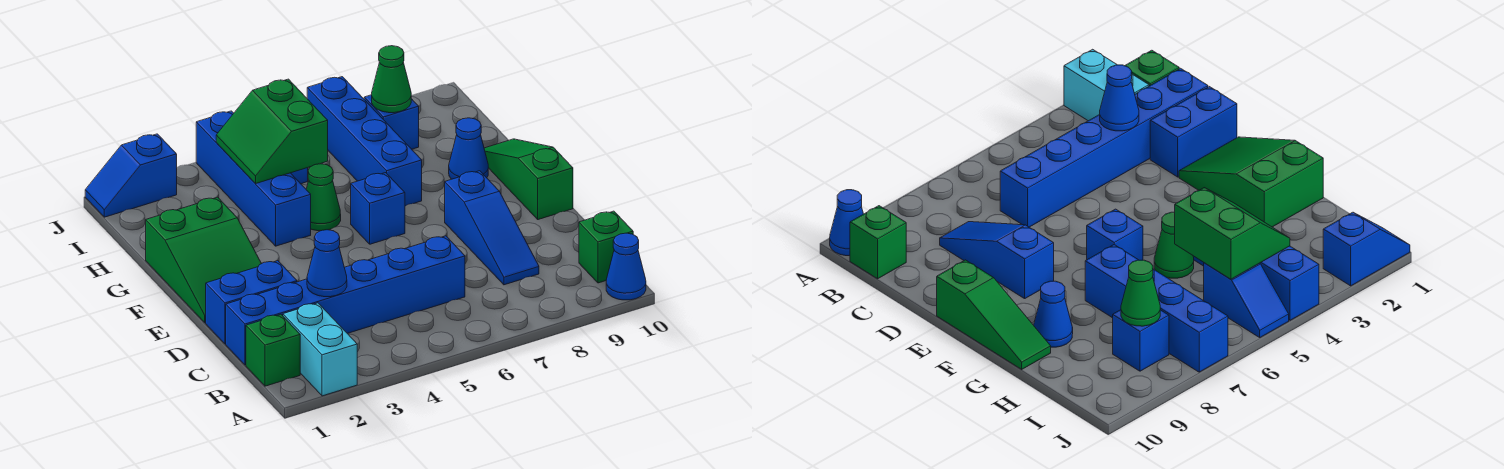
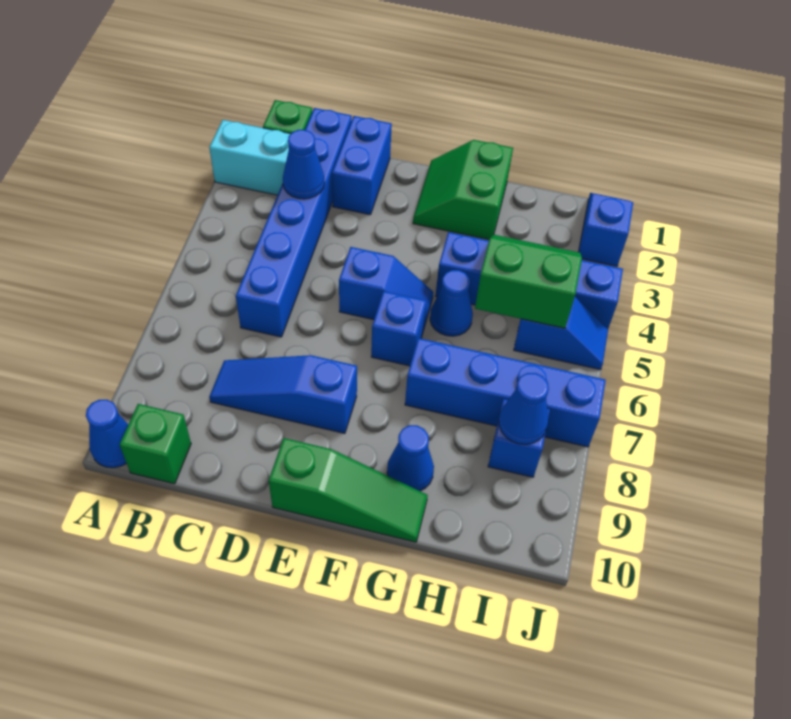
green slope E1:G2 level 1 top G -> green slope F1:G2 level 1 top G
none -> blue slope E5:F5 level 1 top E
green cone G5 level 1 -> blue cone G5 level 1
green cone I8 level 2 -> blue cone I8 level 2

